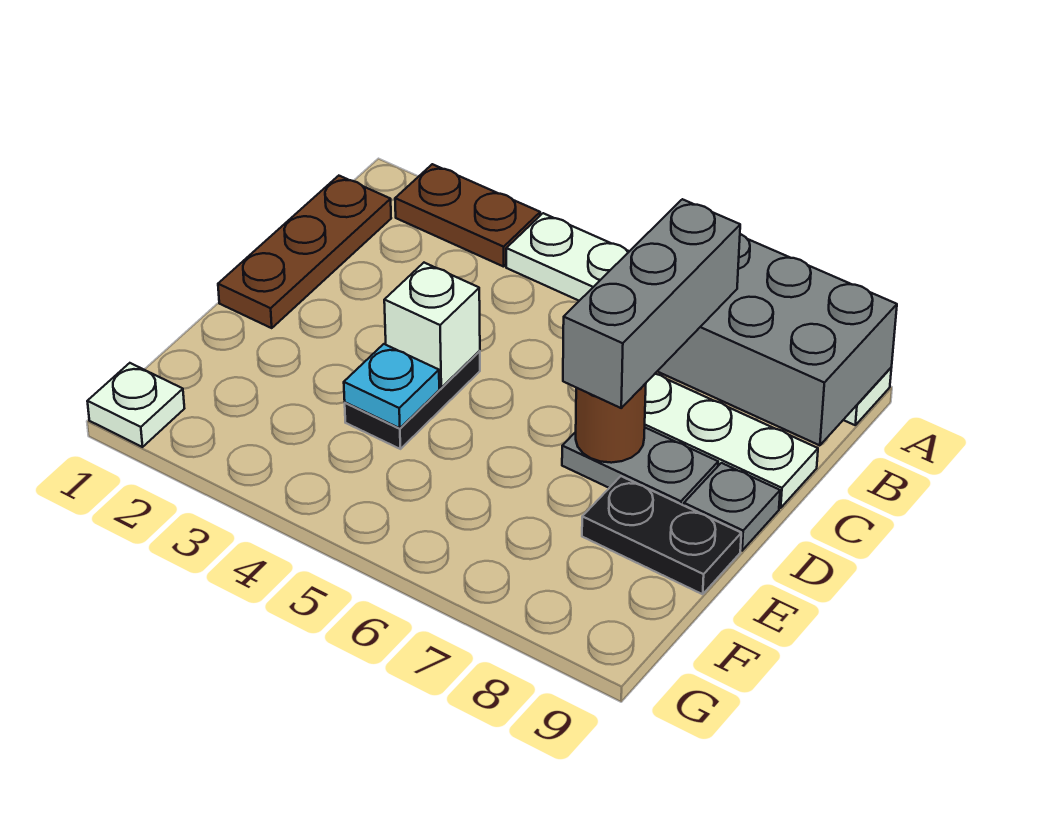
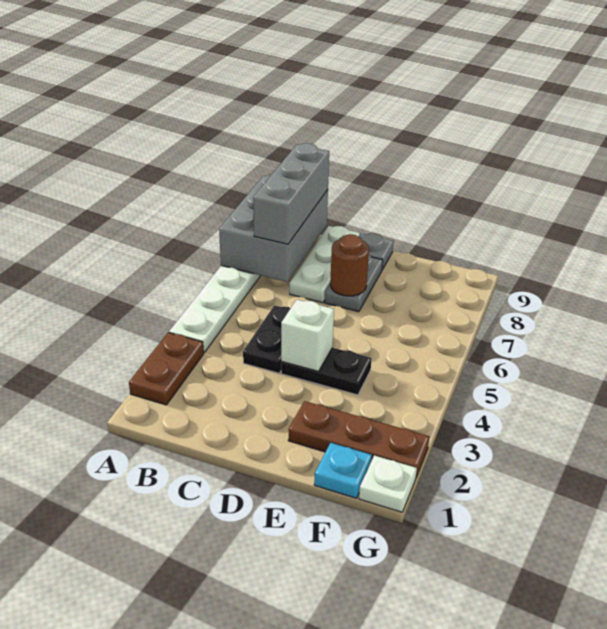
brown plate B1:D1 level 1 -> brown plate E2:G2 level 1
grey brick B7:D7 level 3 -> grey brick B7:B9 level 3
cyan plate E4 level 2 -> cyan plate F1 level 1
black plate E8:E9 level 1 -> black plate C4:C5 level 1

